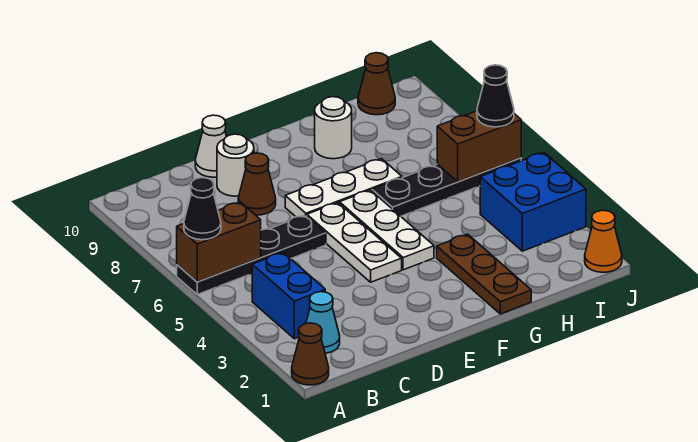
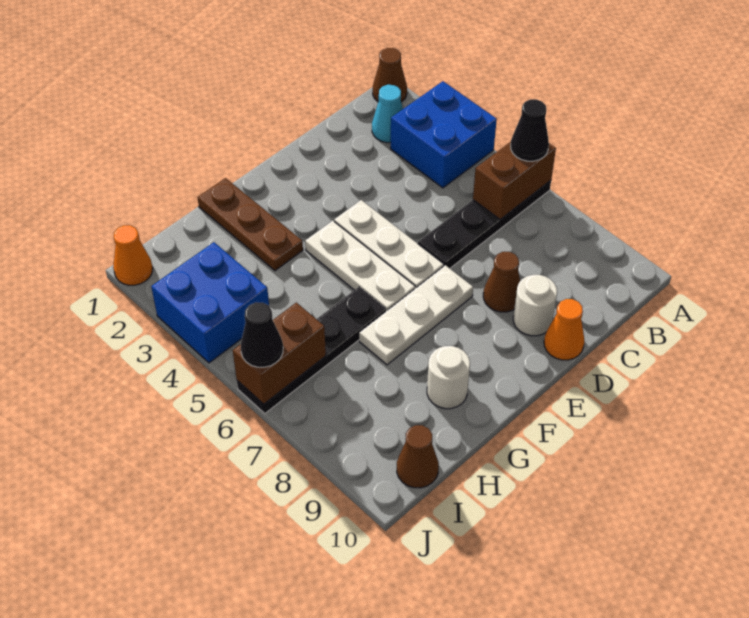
blue brick B3:B4 level 1 -> blue brick A3:B4 level 1
white cone D10 level 1 -> orange cone D10 level 1

